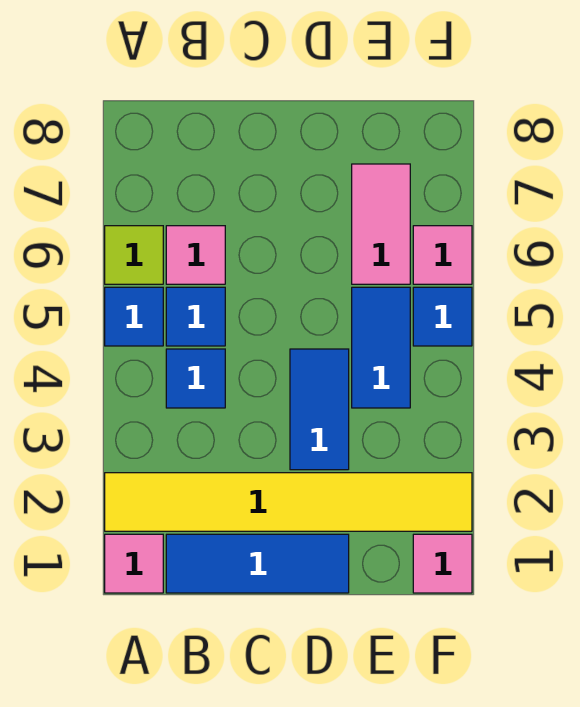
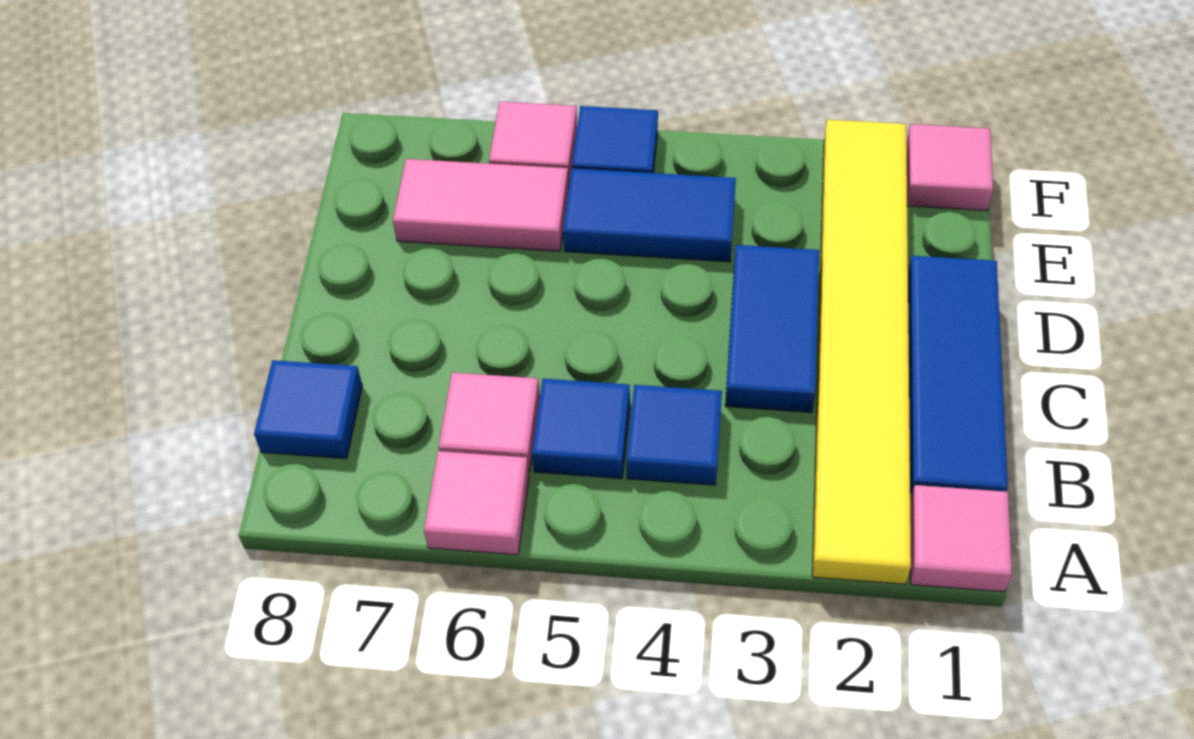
blue tile A5 level 1 -> blue tile B8 level 1
lime tile A6 level 1 -> pink tile A6 level 1
blue tile D3:D4 level 1 -> blue tile C3:D3 level 1

